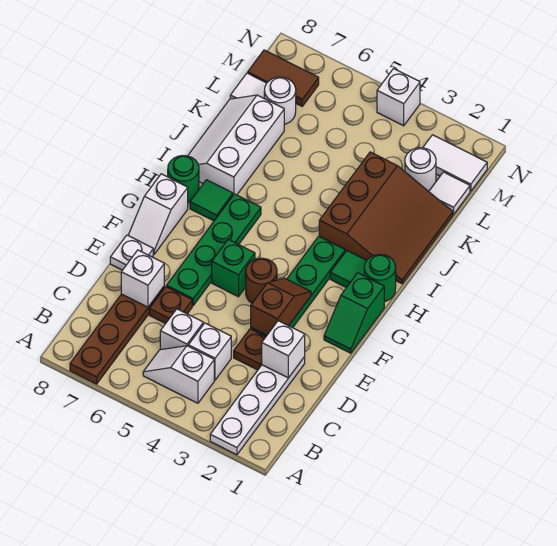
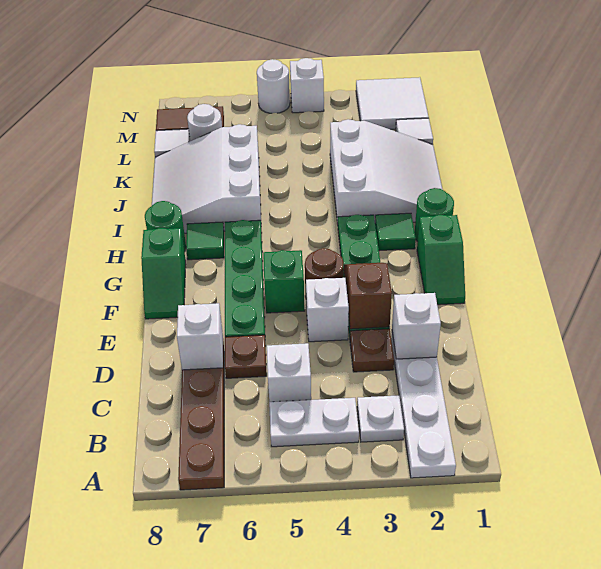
white slope B4:B5 level 1 top 4 -> white plate B4:B5 level 1
white brick C4 level 1 -> white brick E4 level 1
white plate E8 level 1 -> white plate B3 level 1
white slope F8:G8 level 1 top G -> green slope F8:G8 level 1 top G
brown slope I1:K3 level 1 top 3 -> white slope I1:K3 level 1 top 3
white slope I7:K8 level 1 top 7 -> white slope I6:K8 level 1 top 6
white round brick L2 level 1 -> white round brick N5 level 1
white tile M1:M2 level 1 -> white tile M1:N2 level 1

